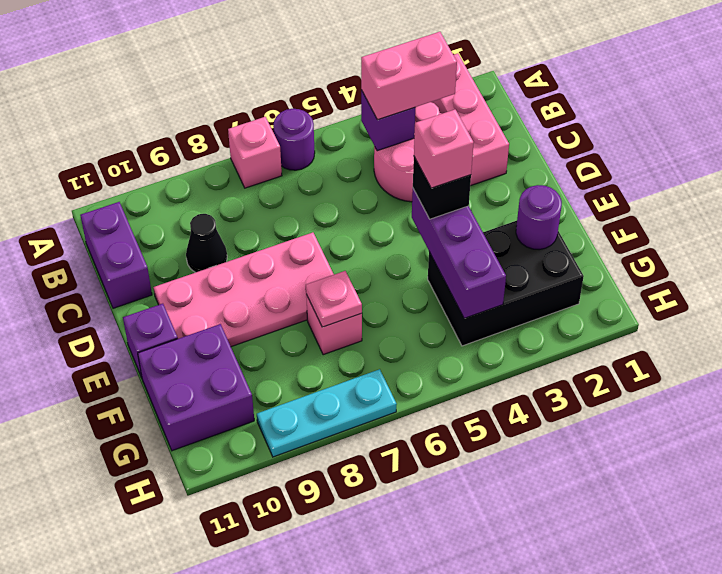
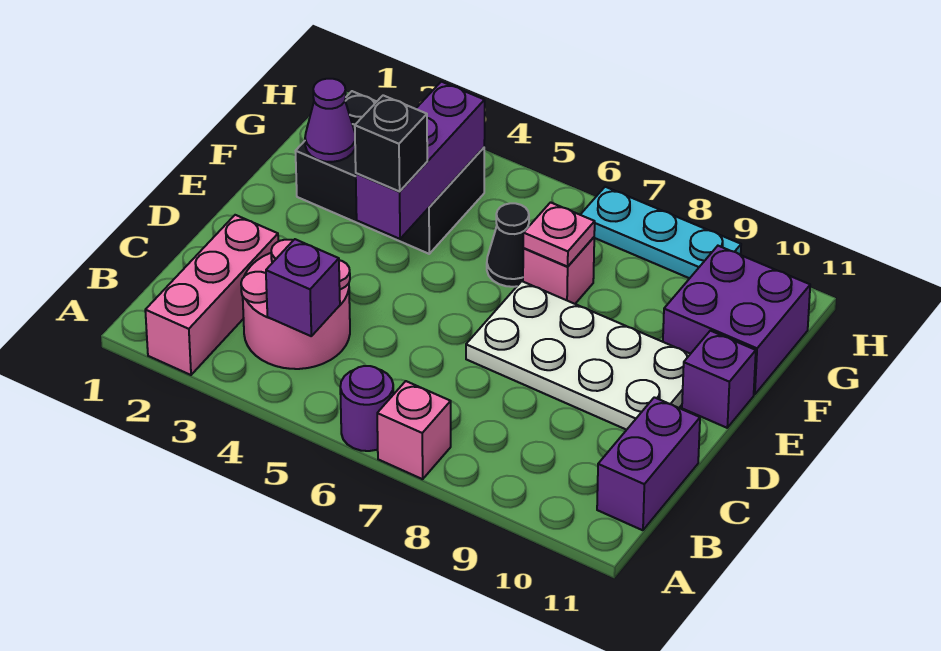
pink brick B3:B4 level 3 -> none
black cone C9 level 1 -> black cone F6 level 1
pink plate D7:E10 level 1 -> white plate D7:E10 level 1
pink brick E4 level 4 -> none
purple round brick F2 level 2 -> purple cone F2 level 2

